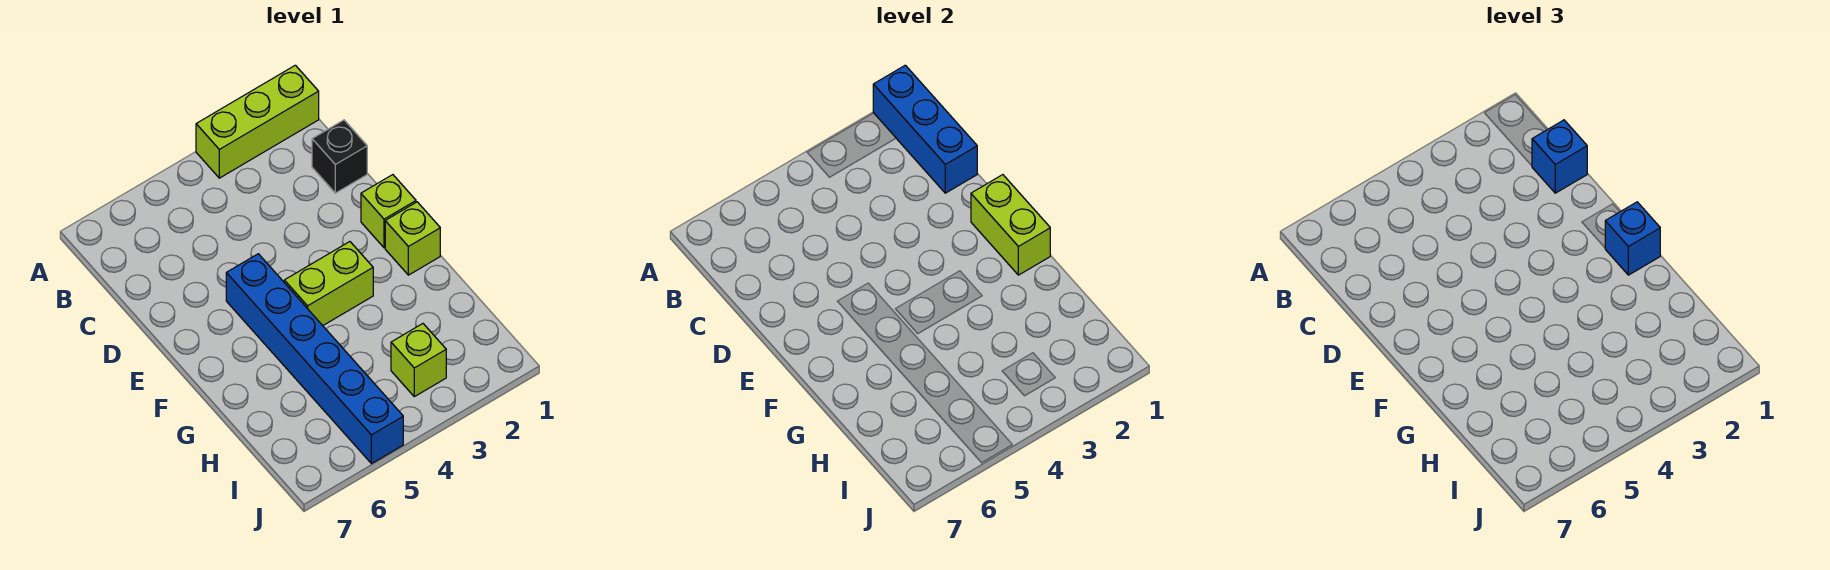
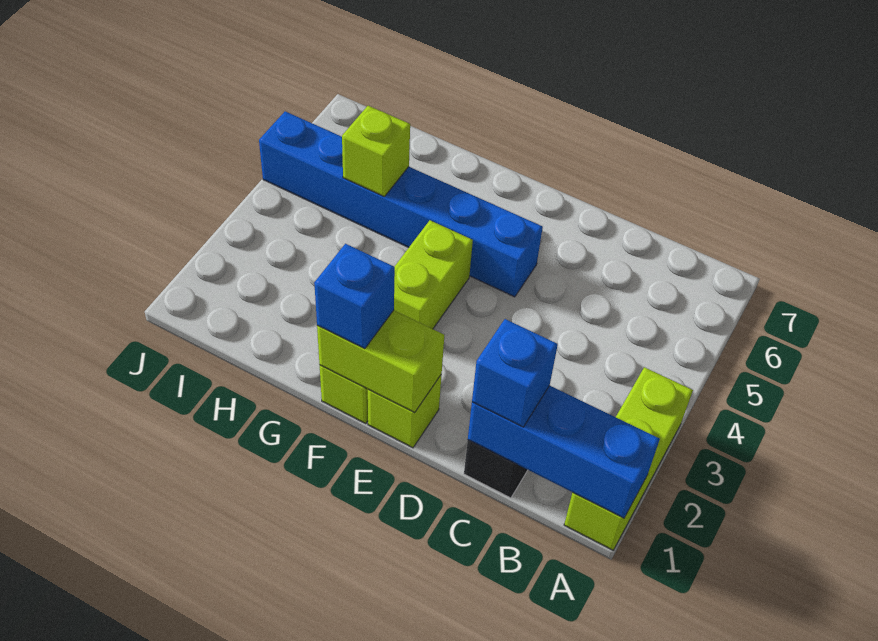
lime brick I3 level 1 -> lime brick H5 level 2

